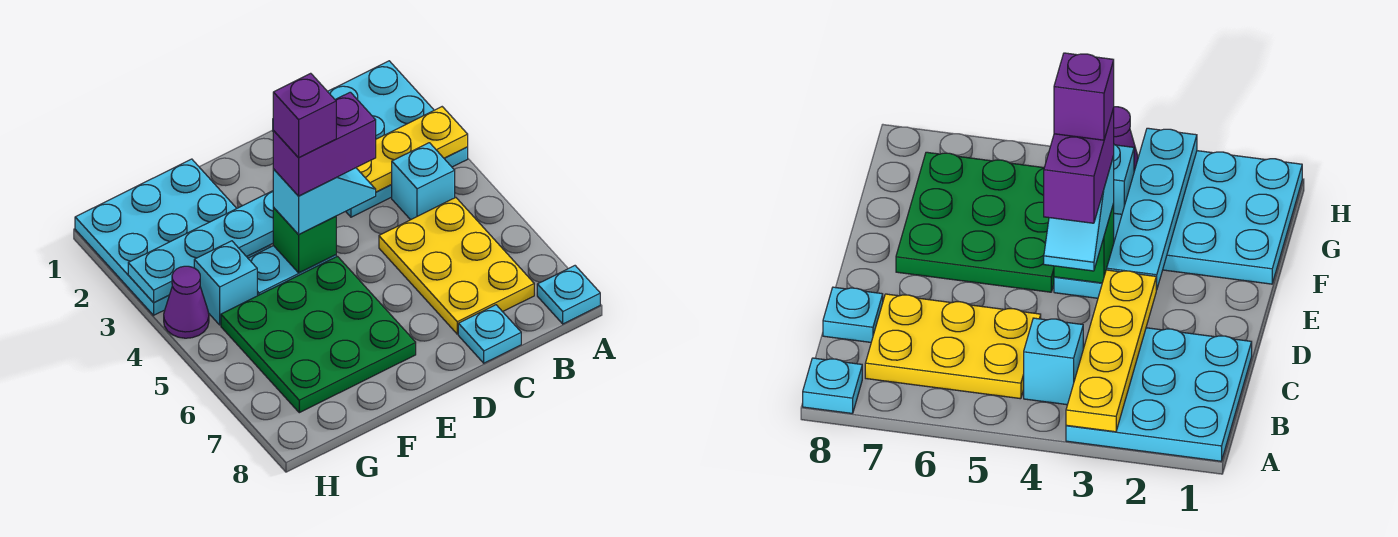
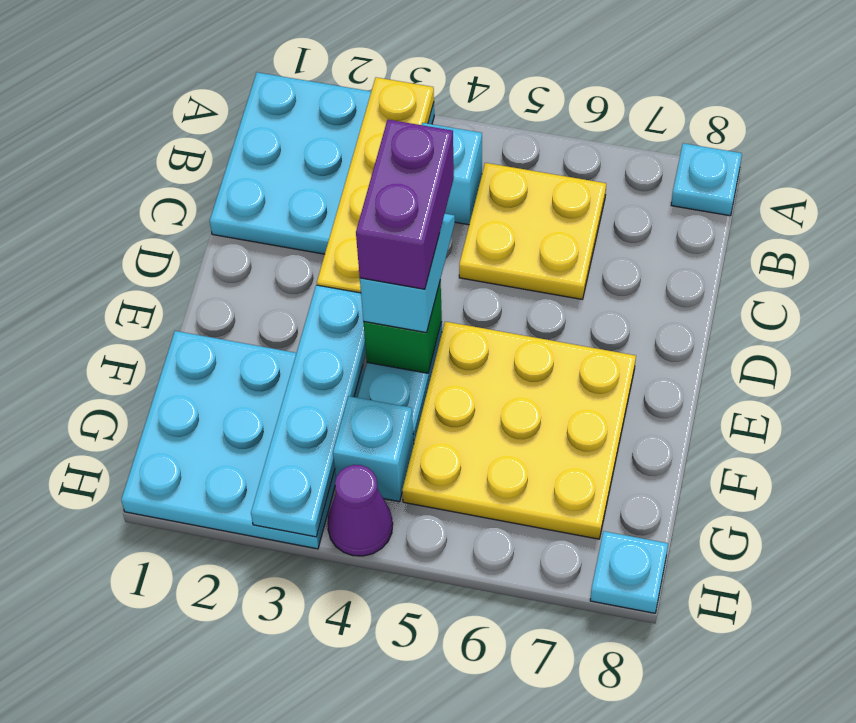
yellow plate B5:C7 level 1 -> yellow plate B5:C6 level 1
cyan plate C8 level 1 -> cyan plate H8 level 1
purple brick E4 level 5 -> none
green plate E5:G7 level 1 -> yellow plate E5:G7 level 1

